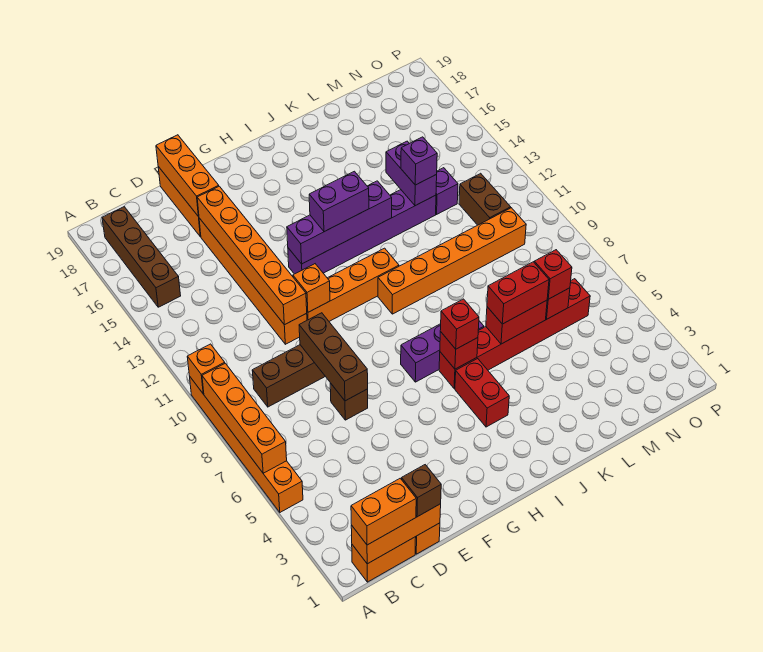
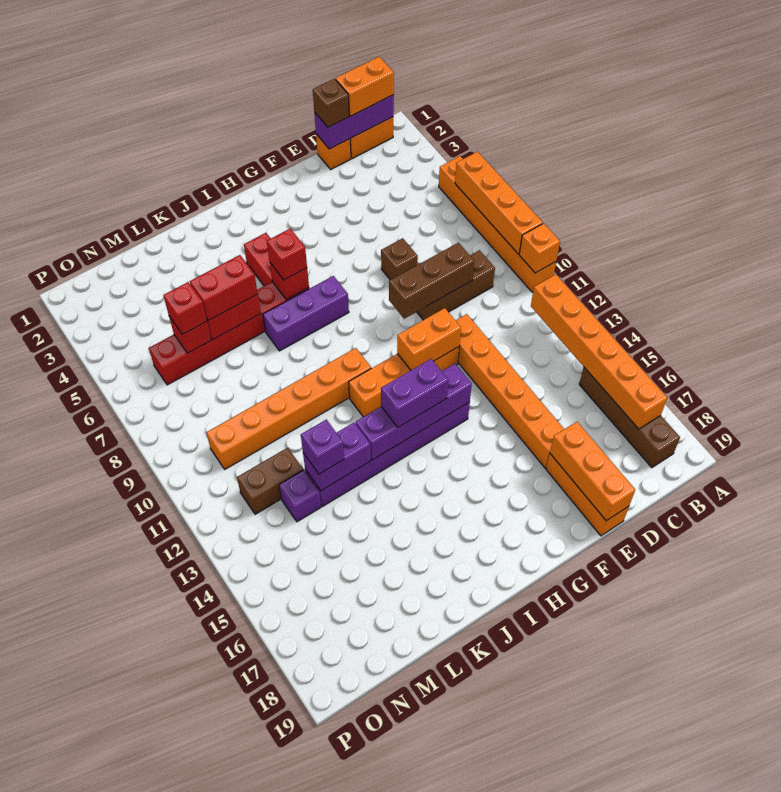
orange brick B1:D1 level 2 -> purple brick B1:D1 level 2
brown brick E7:E9 level 2 -> brown brick D9:F9 level 2
orange brick E11:E16 level 2 -> orange brick B12:B17 level 2
orange brick F11 level 2 -> orange brick F11:G11 level 2
purple brick L13:L14 level 2 -> purple brick K13:L13 level 2
brown brick N11:N12 level 1 -> brown brick M12:N12 level 1

